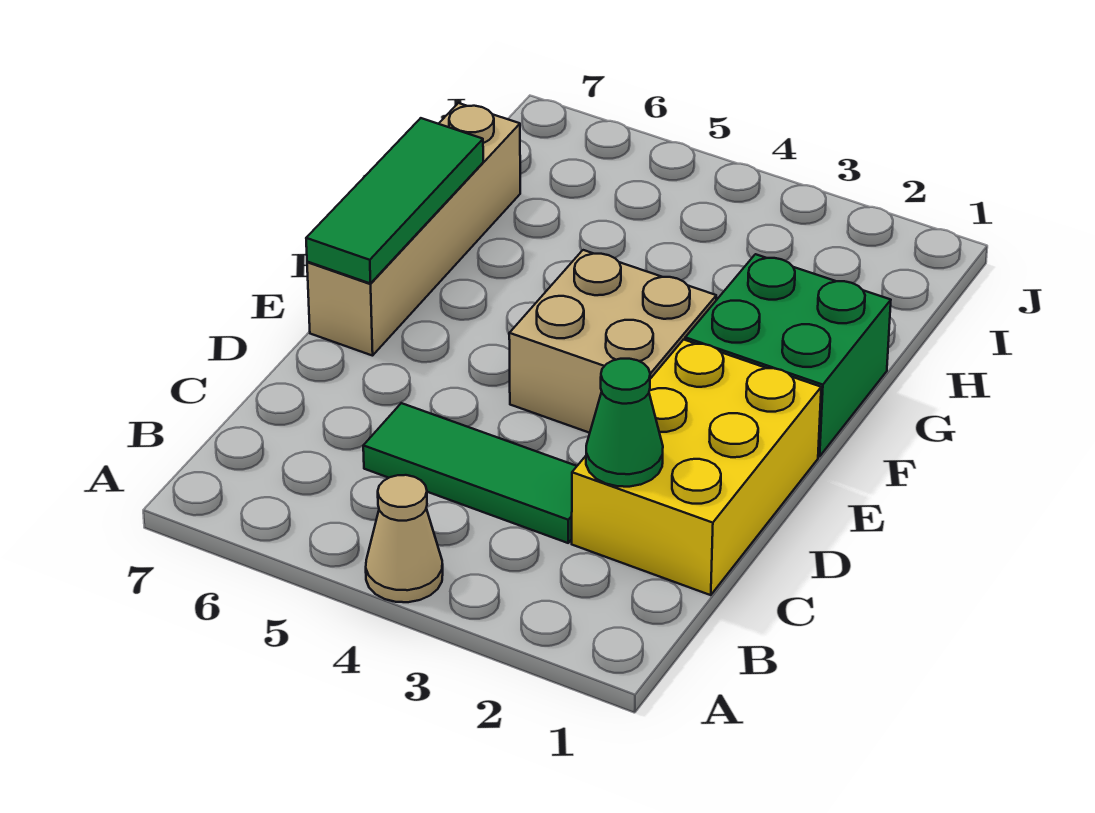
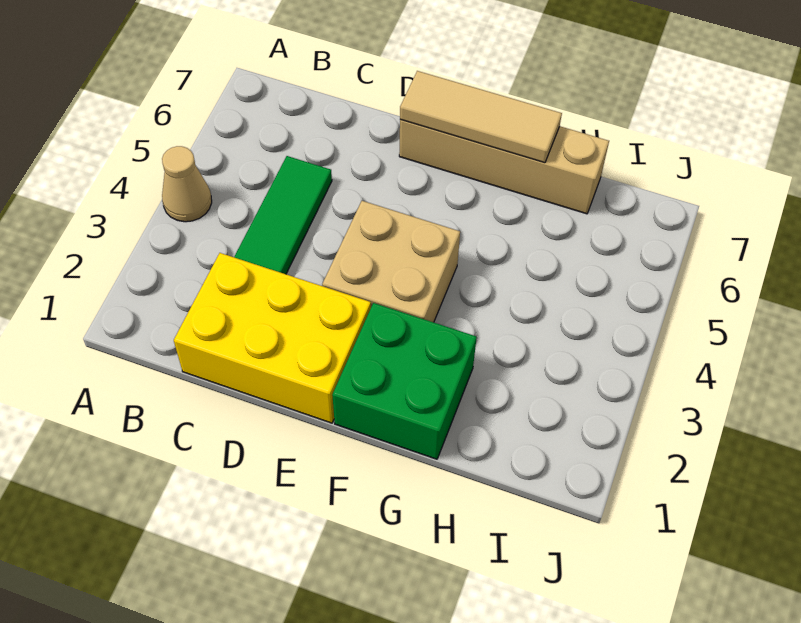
green cone C2 level 2 -> none
green tile E7:G7 level 2 -> tan tile E7:G7 level 2

